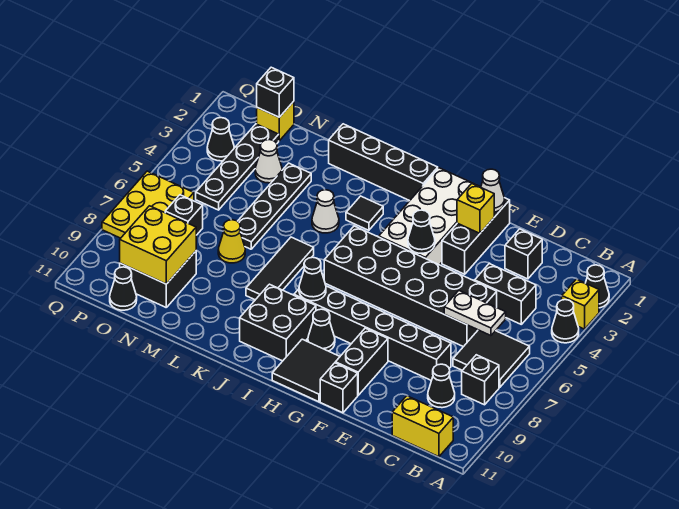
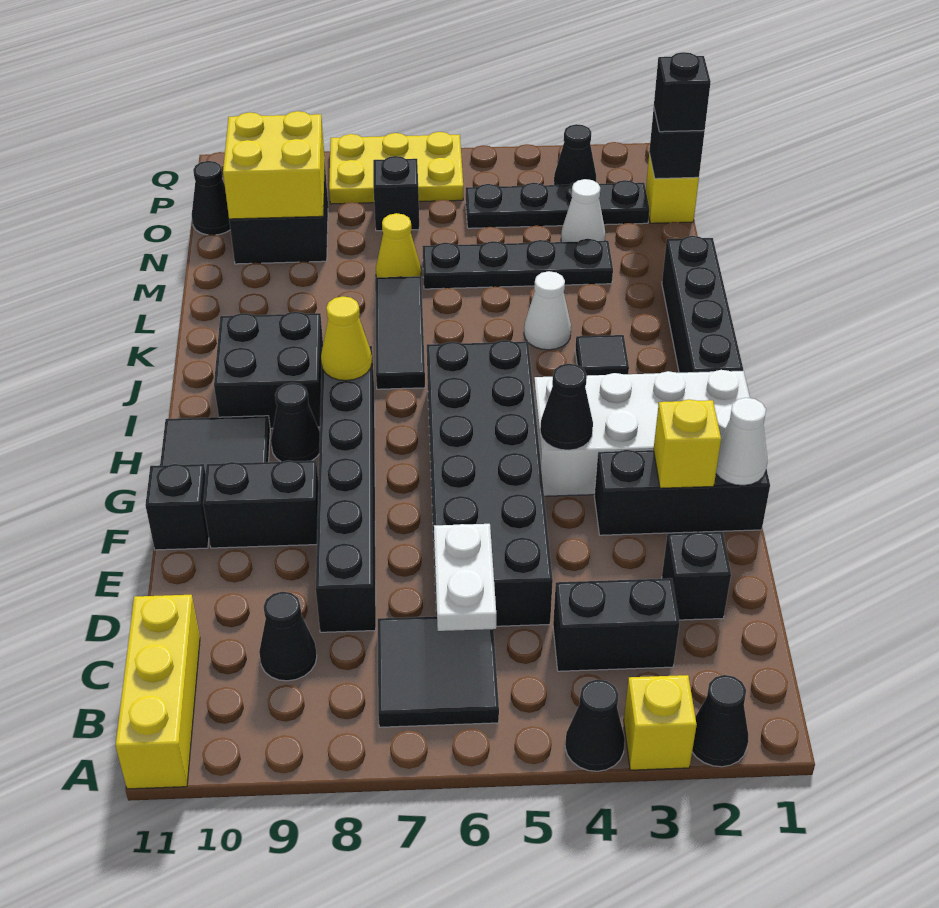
black brick B8 level 1 -> black brick O1 level 3
yellow brick B11:C11 level 1 -> yellow brick A11:C11 level 1
black brick C4:D4 level 1 -> black brick C3:C4 level 1
black cone I8 level 2 -> yellow cone I8 level 2
black tile K6:K8 level 1 -> black tile J7:L7 level 1

